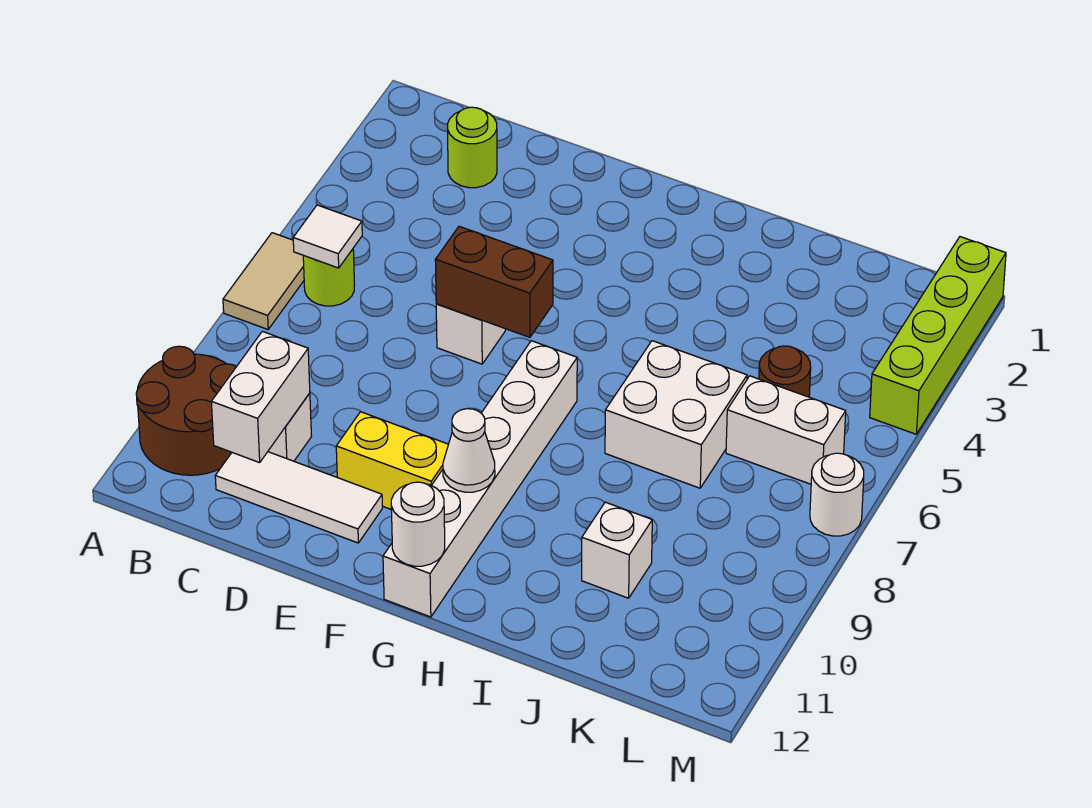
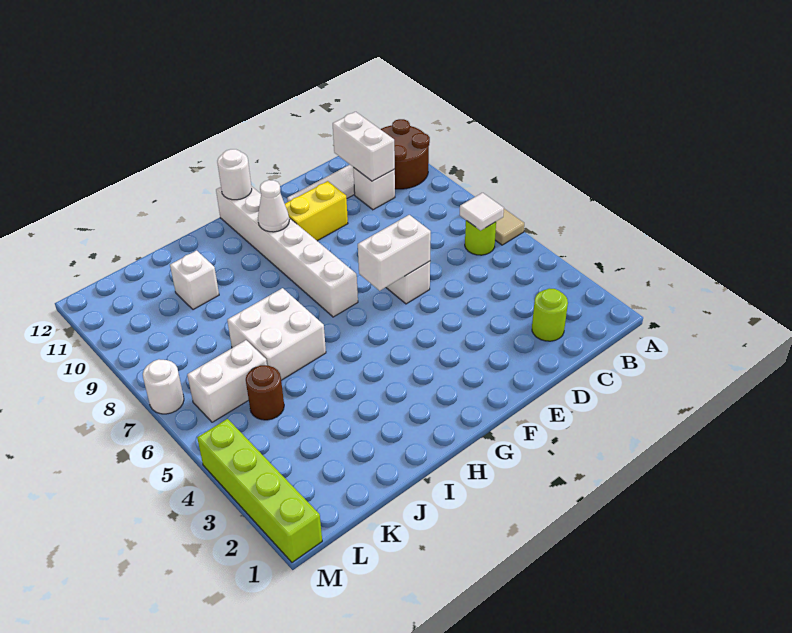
brown brick E6:F6 level 2 -> white brick E6:F6 level 2

